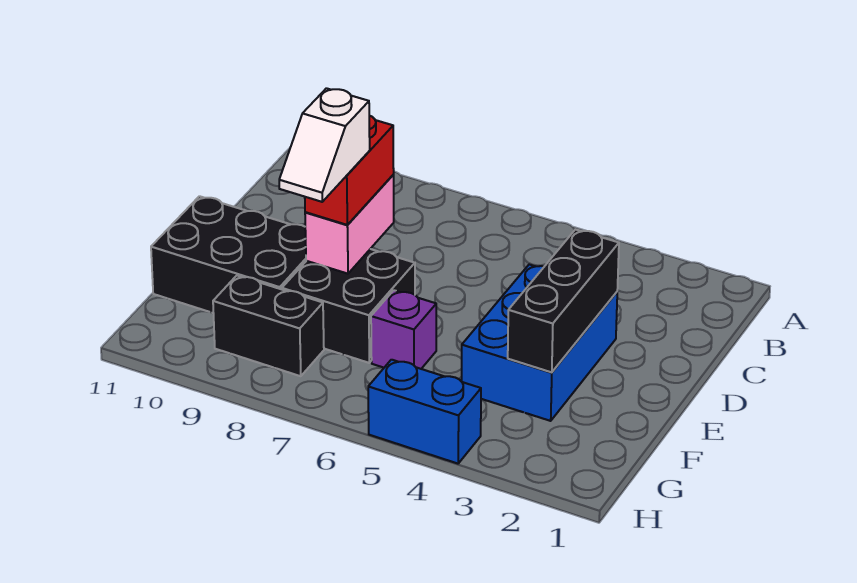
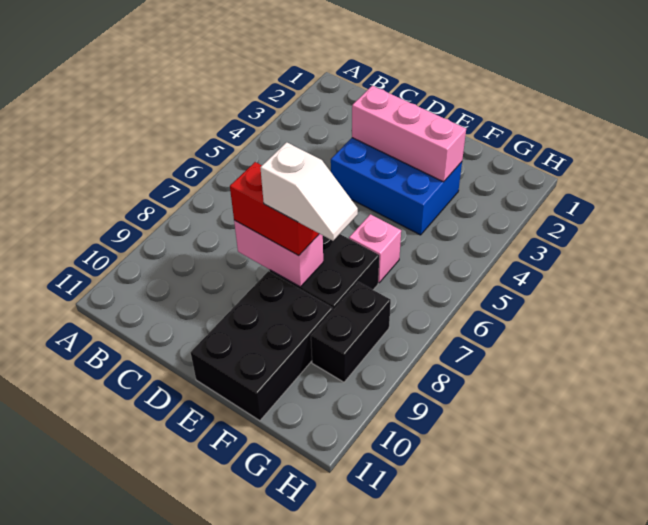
black brick D3:F3 level 2 -> pink brick D3:F3 level 2
purple brick F6 level 1 -> pink brick F6 level 1
blue brick H4:H5 level 1 -> none

